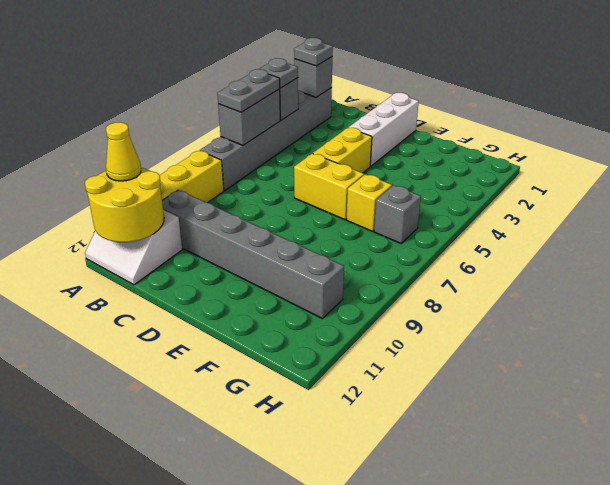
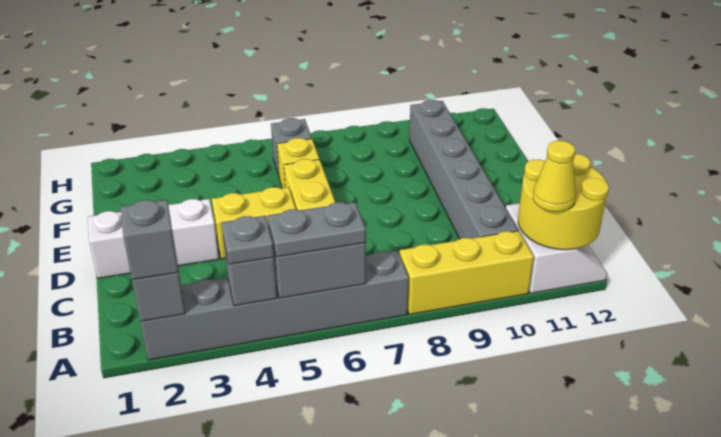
grey plate A2 level 3 -> grey brick A2 level 3

